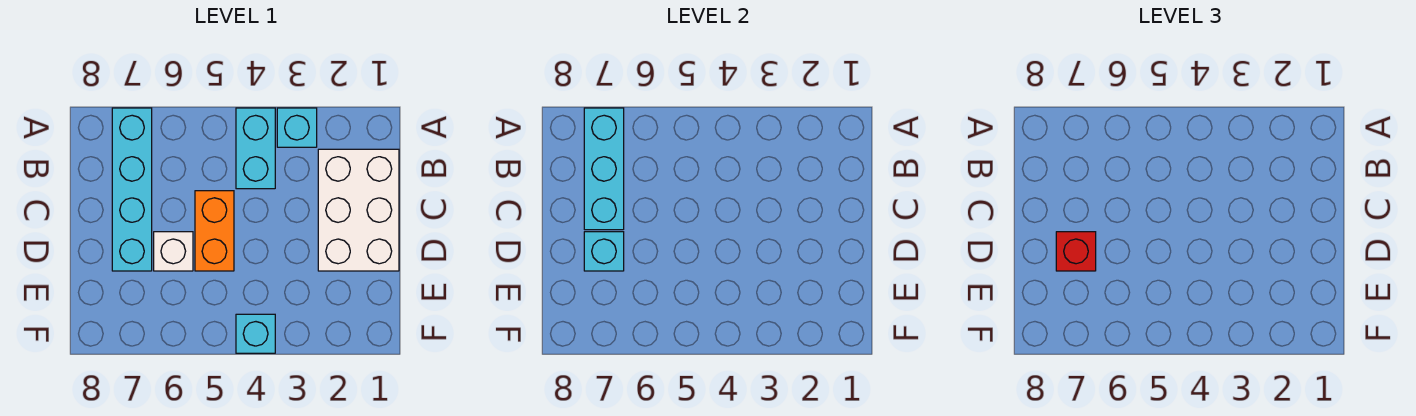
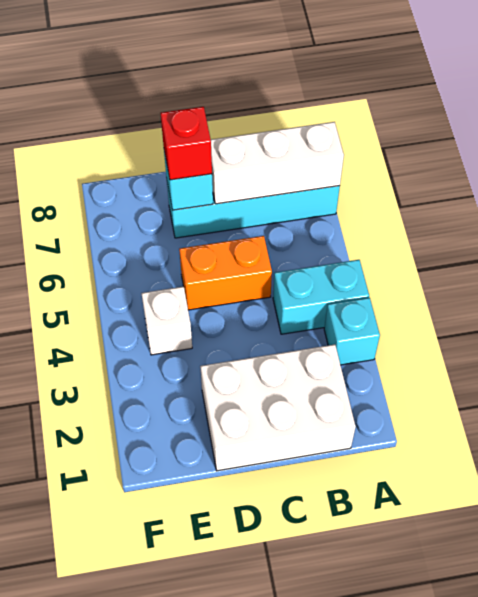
cyan brick A7:C7 level 2 -> white brick A7:C7 level 2
white brick D6 level 1 -> white brick E4 level 1
cyan brick F4 level 1 -> none

